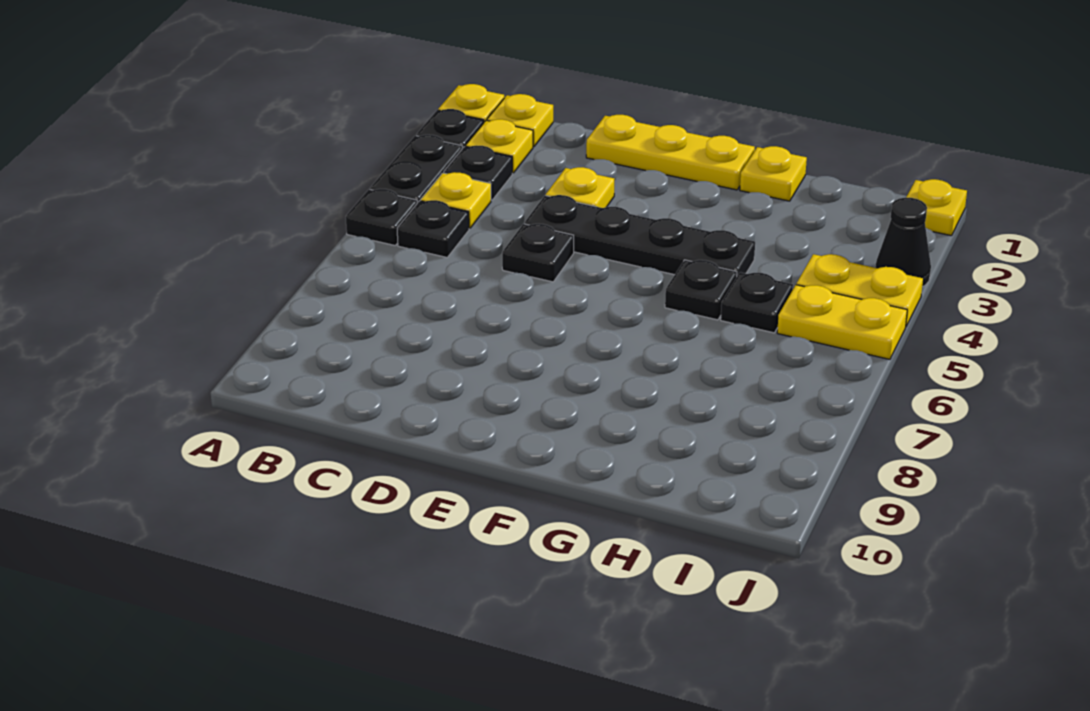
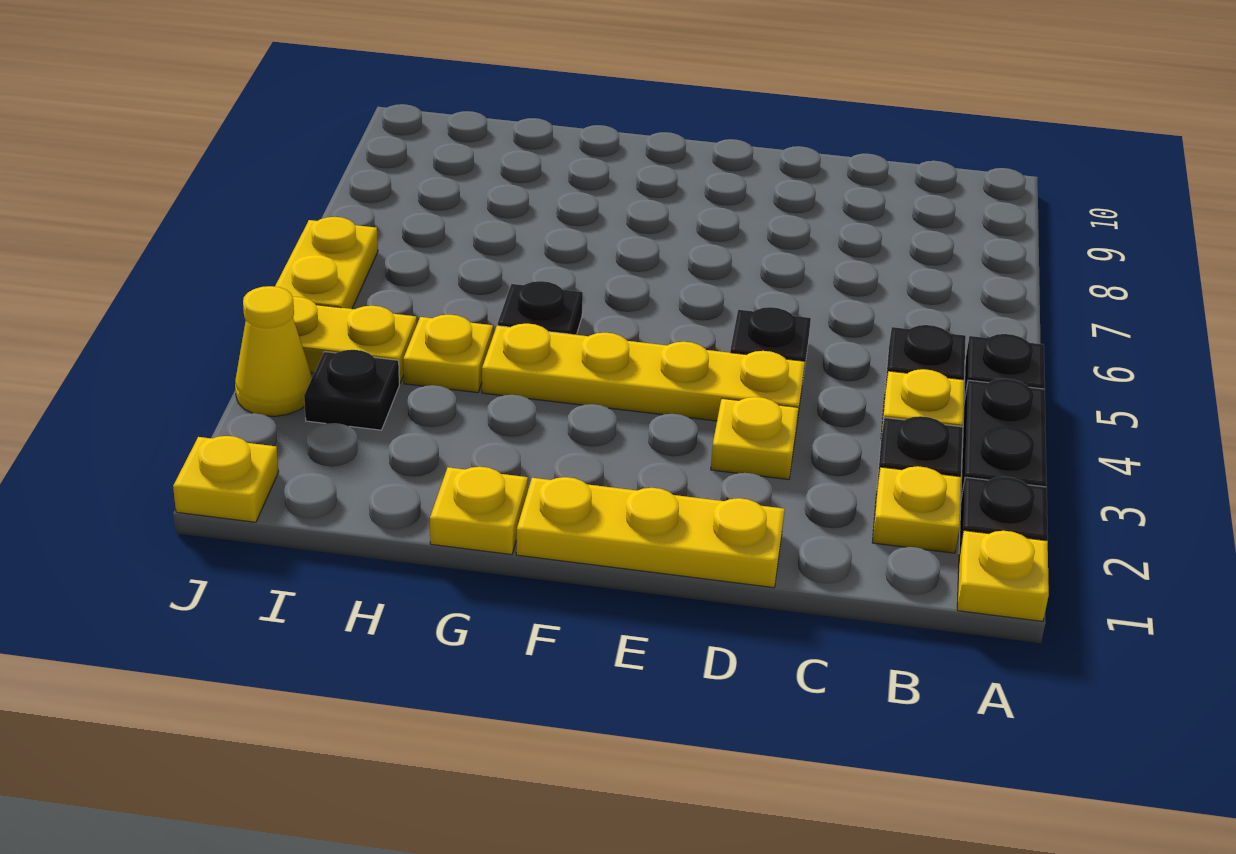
yellow plate B1 level 1 -> yellow plate H4 level 1
black plate D4:G4 level 1 -> yellow plate D4:G4 level 1
black plate H5 level 1 -> black plate I3 level 1
yellow plate I5:J5 level 1 -> yellow plate J5:J6 level 1
black cone J3 level 1 -> yellow cone J3 level 1

